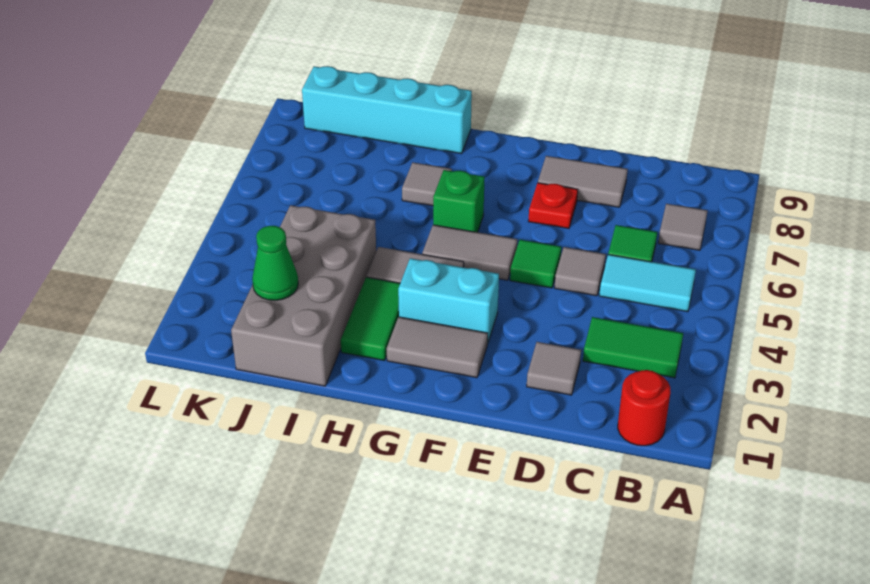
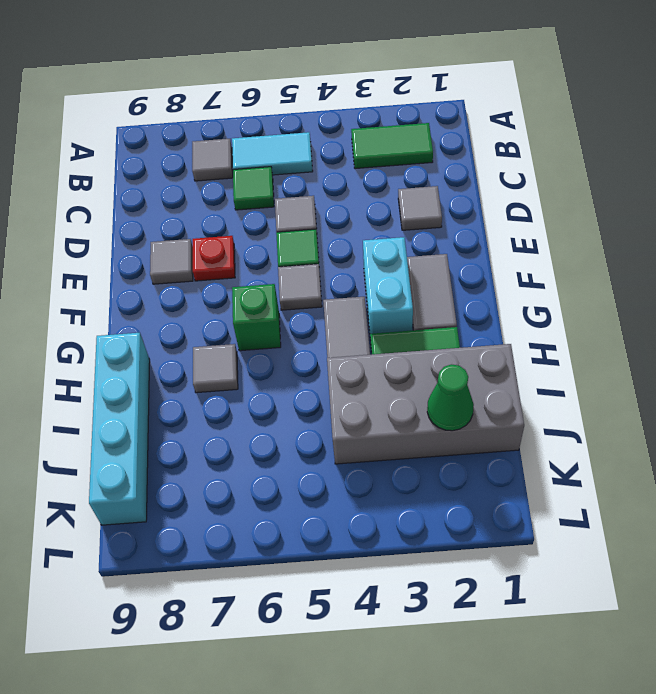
red round brick B1 level 1 -> none
green tile B3:C3 level 1 -> green tile B2:B3 level 1
cyan tile B5:C5 level 1 -> cyan tile B5:B6 level 1
grey tile D8:E8 level 1 -> grey tile E8 level 1
grey tile F5:G5 level 1 -> grey tile F5 level 1

